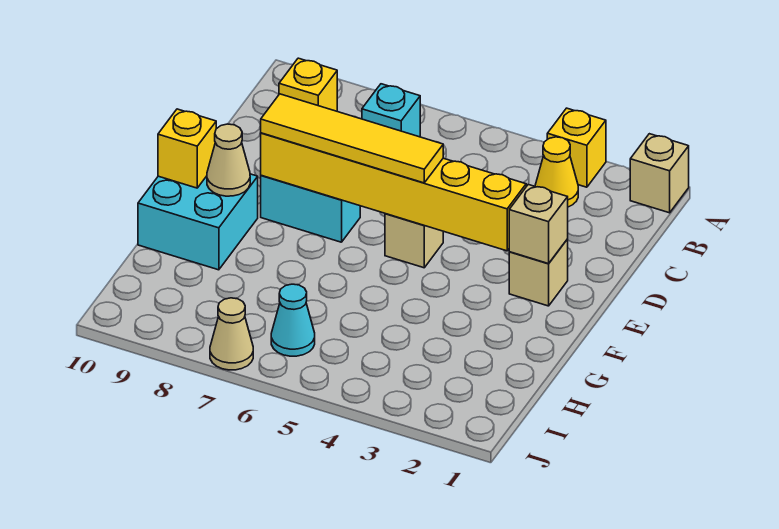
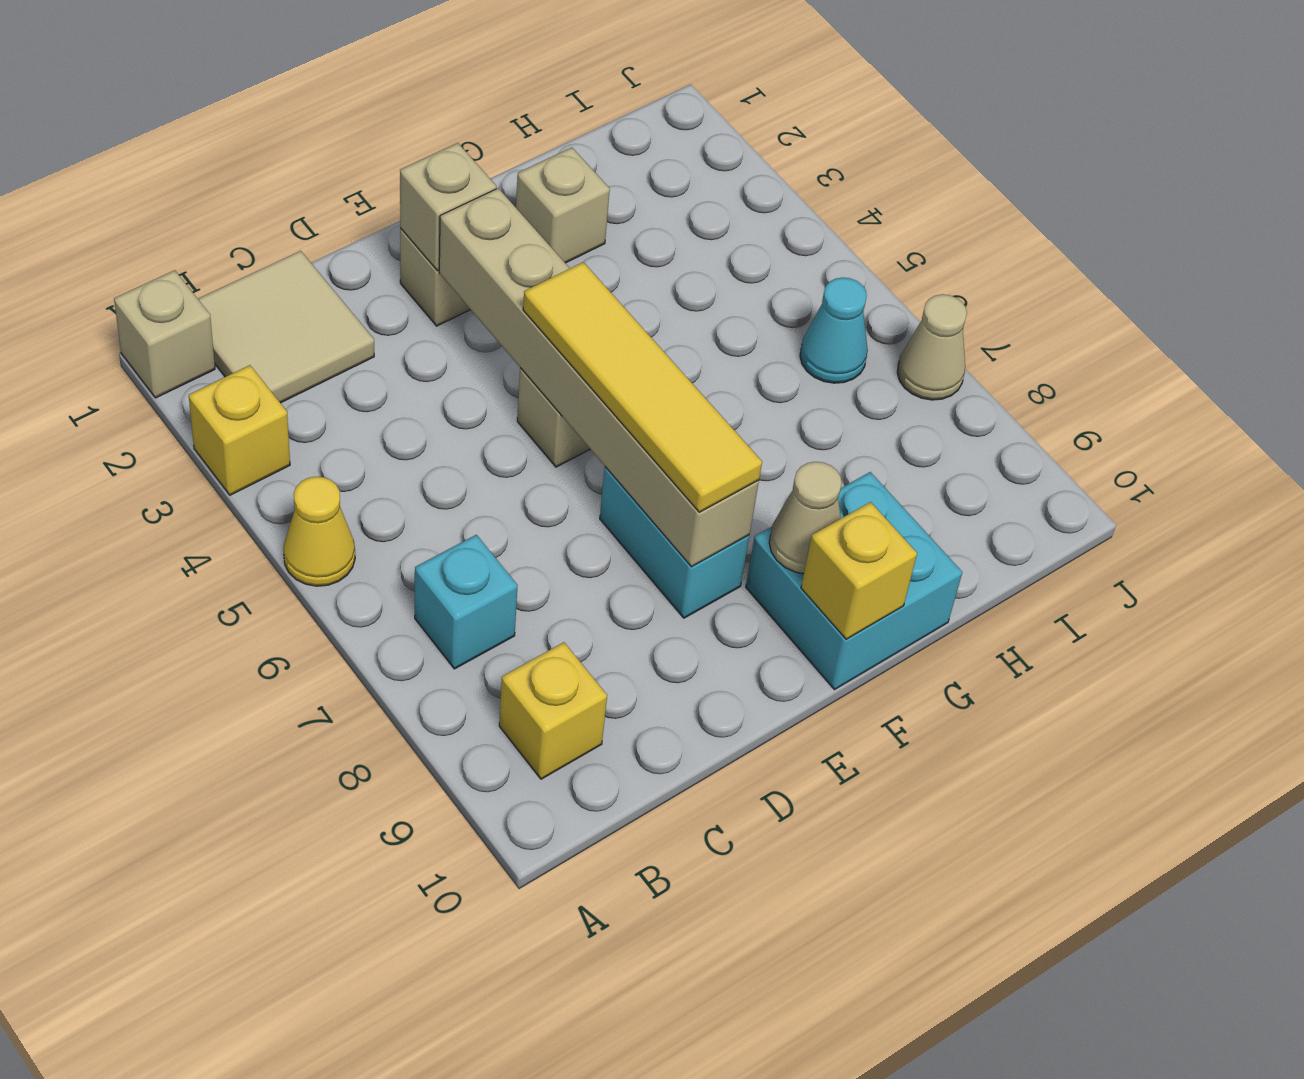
none -> tan tile B1:C2 level 1
yellow cone B3 level 1 -> yellow cone A5 level 1
yellow brick E3:E8 level 2 -> tan brick E3:E8 level 2
none -> tan brick G2 level 1

